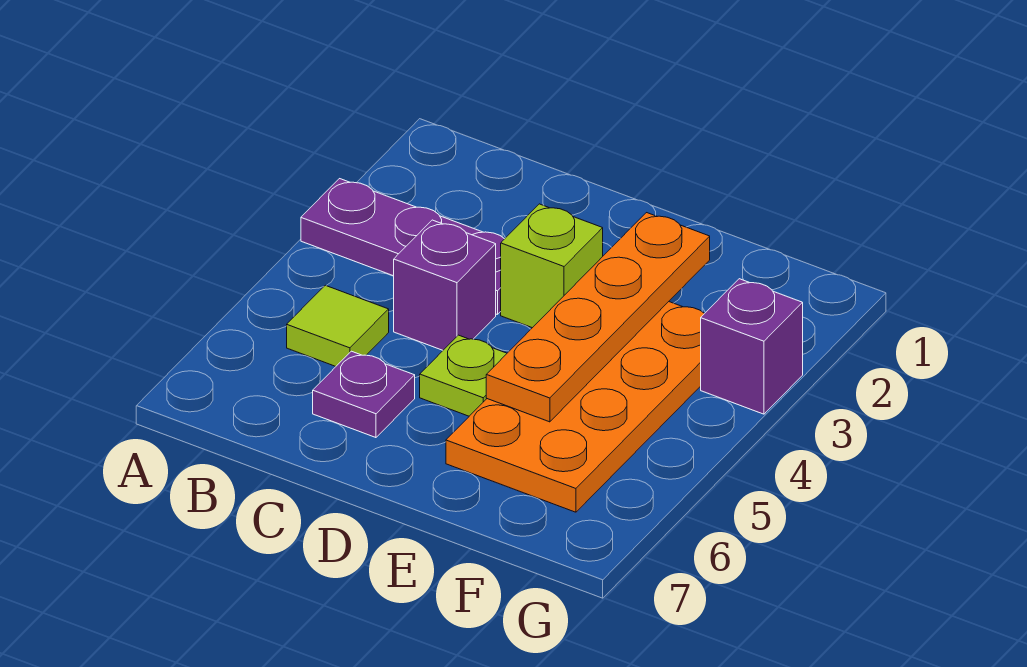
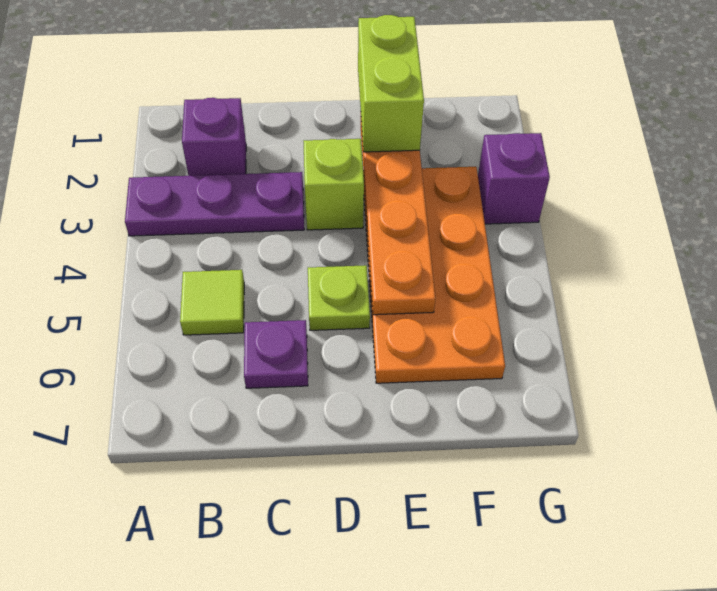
purple brick C4 level 1 -> purple brick B2 level 1
none -> lime brick E1:E2 level 3

